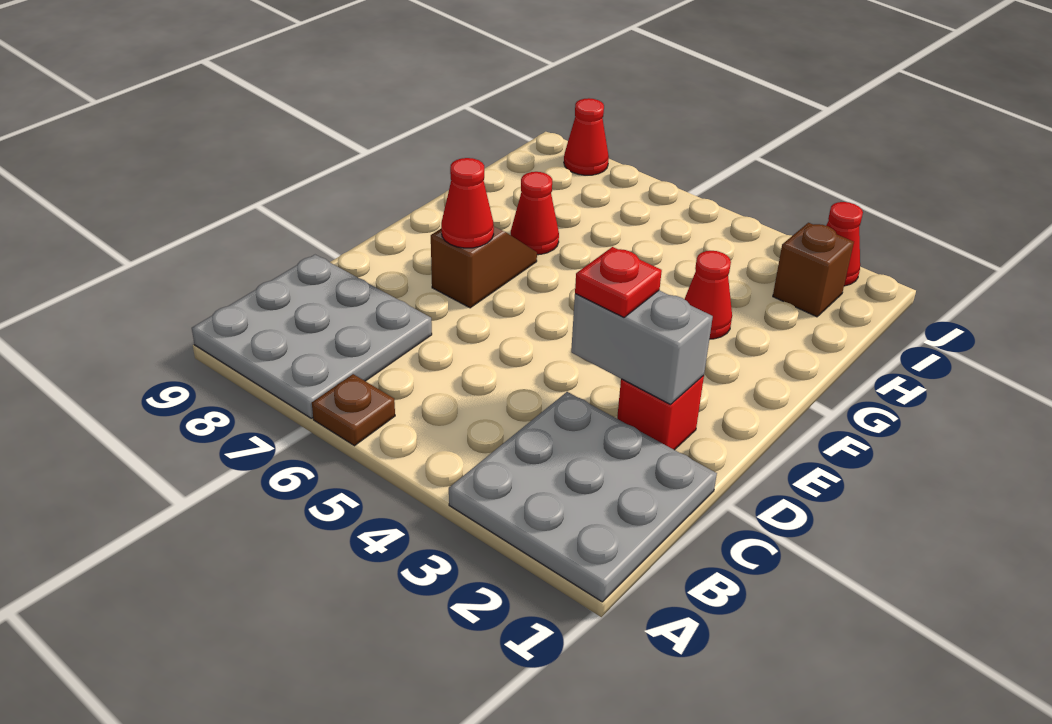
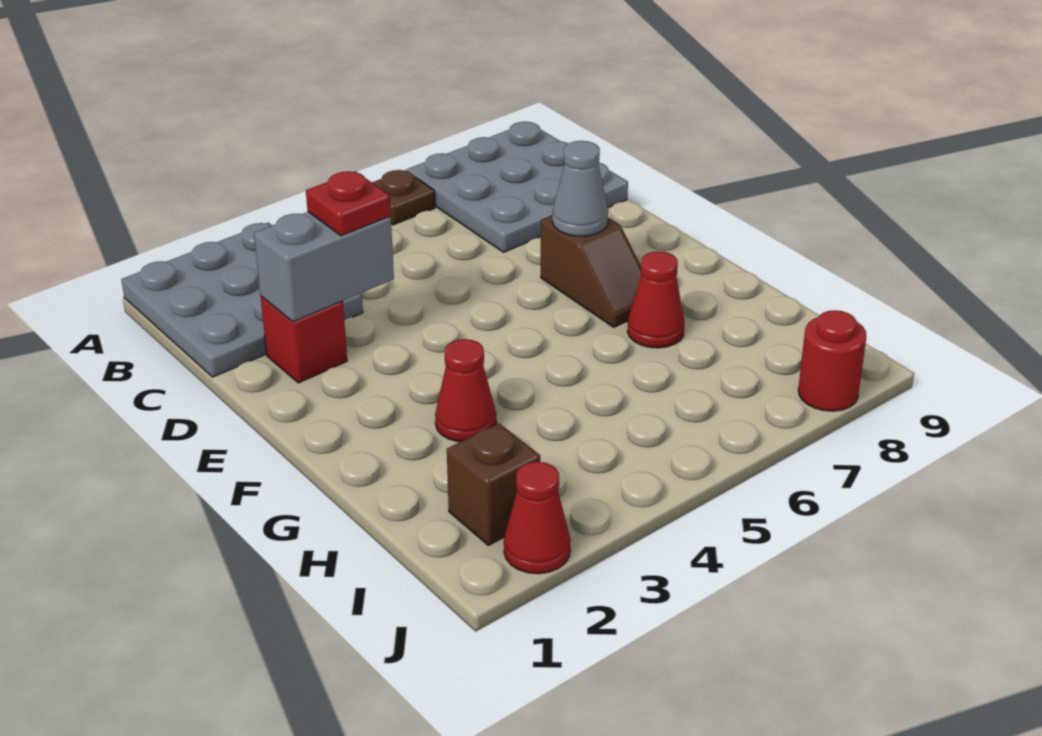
red cone E7 level 2 -> grey cone E7 level 2
red cone J8 level 1 -> red round brick J8 level 1

